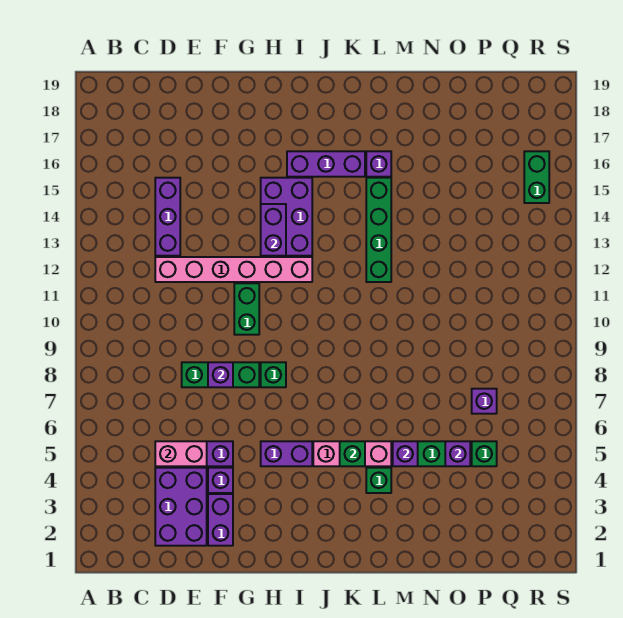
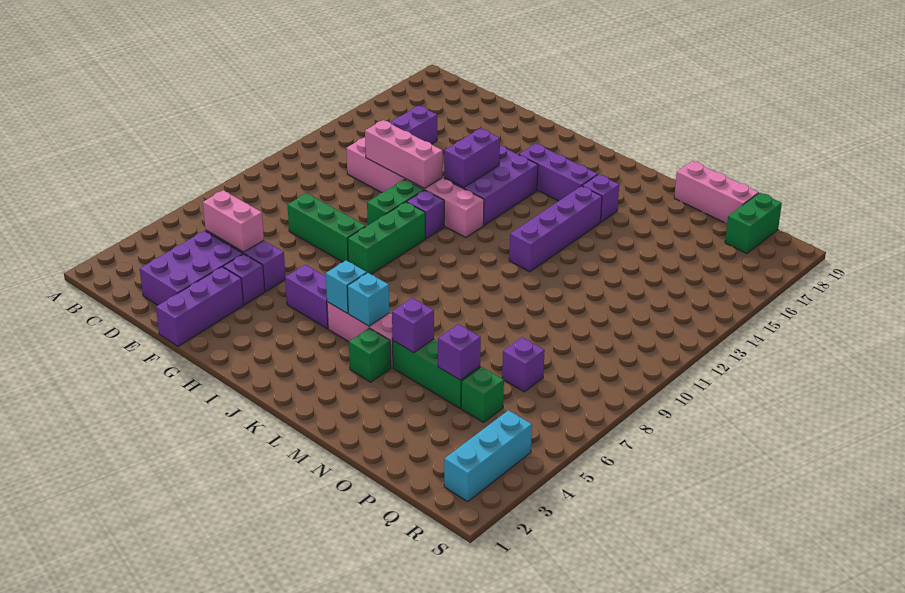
none -> pink brick E12:G12 level 2
purple brick F2:F3 level 1 -> purple brick F1:F3 level 1
purple brick F8 level 2 -> purple brick H11 level 1
green brick H8 level 1 -> green brick H8:H10 level 1
none -> cyan brick J5 level 2
green brick K5 level 2 -> cyan brick K5 level 2
green brick L12:L15 level 1 -> purple brick L12:L15 level 1
none -> pink brick N19:P19 level 1
none -> cyan brick R2:R4 level 1
green brick R15:R16 level 1 -> green brick Q18:Q19 level 1

